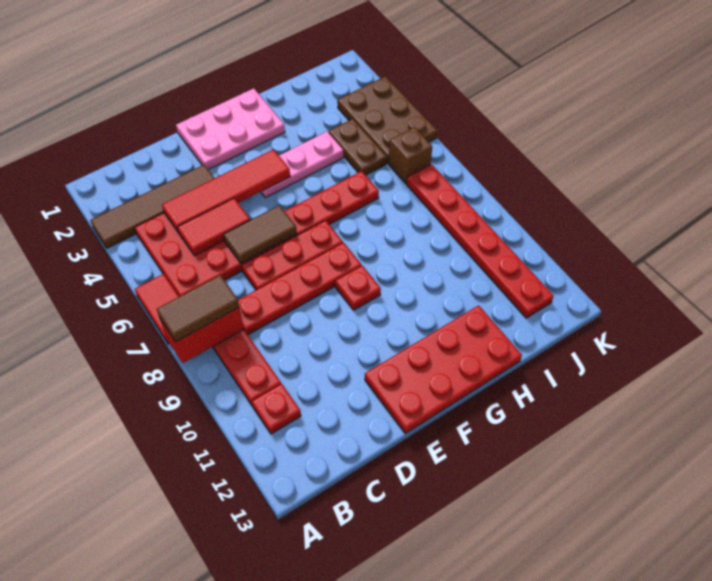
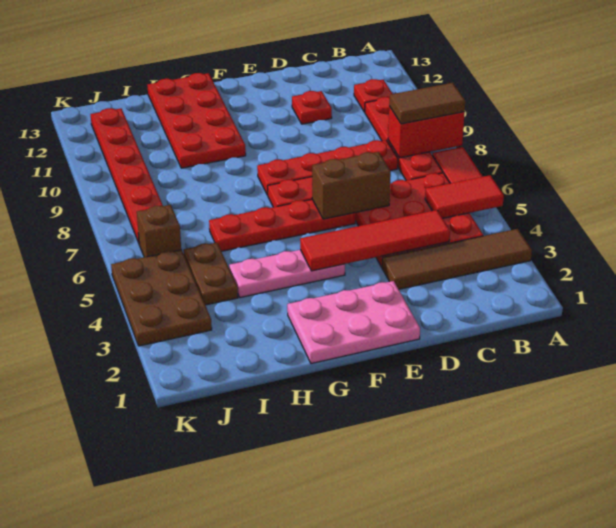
red tile C5:D5 level 2 -> red tile A5:B5 level 2
brown tile D6:E6 level 2 -> brown brick D6:E6 level 2
red plate E12:H13 level 1 -> red plate G10:H13 level 1
red plate F9 level 1 -> red plate D11 level 1

